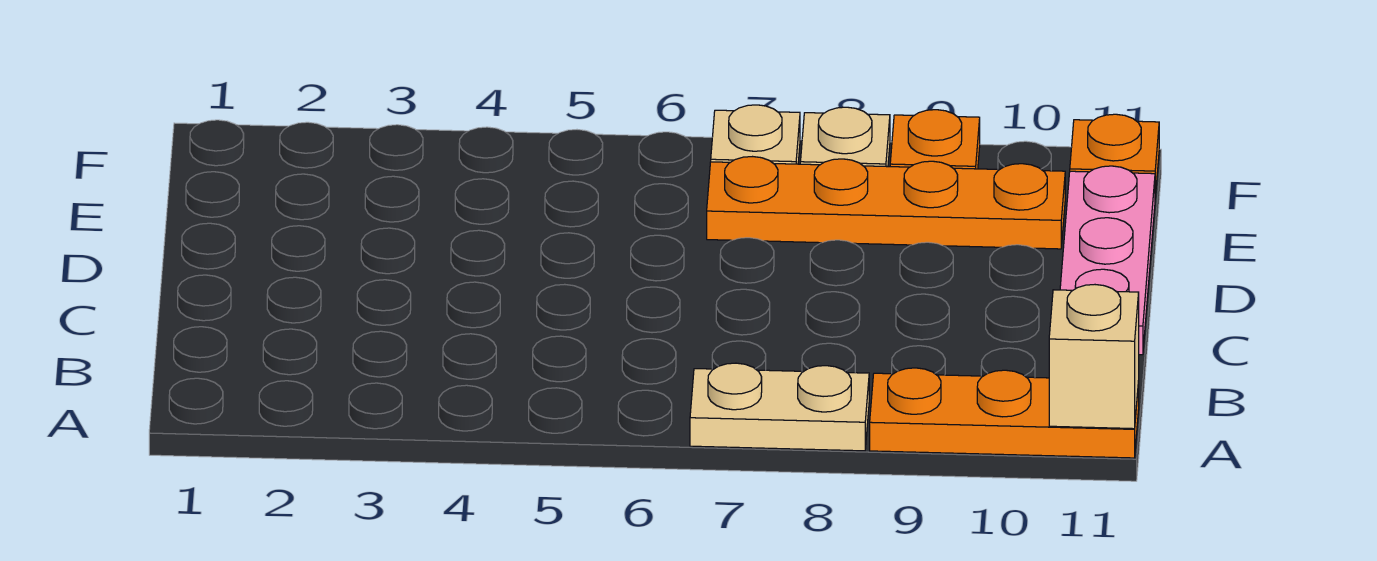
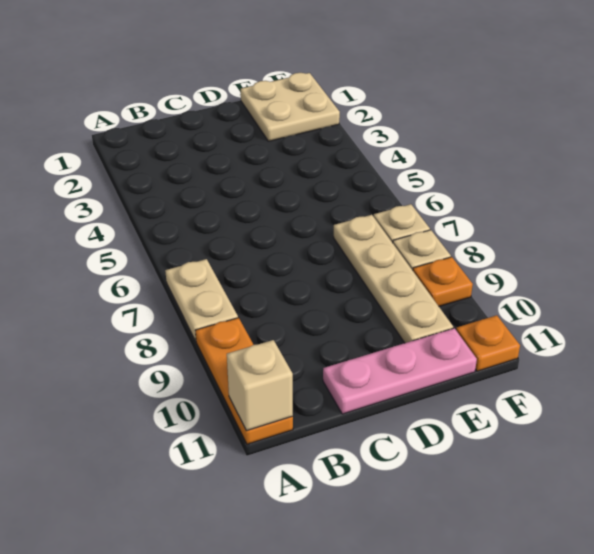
none -> tan plate E1:F2 level 1
orange plate E7:E10 level 1 -> tan plate E7:E10 level 1

